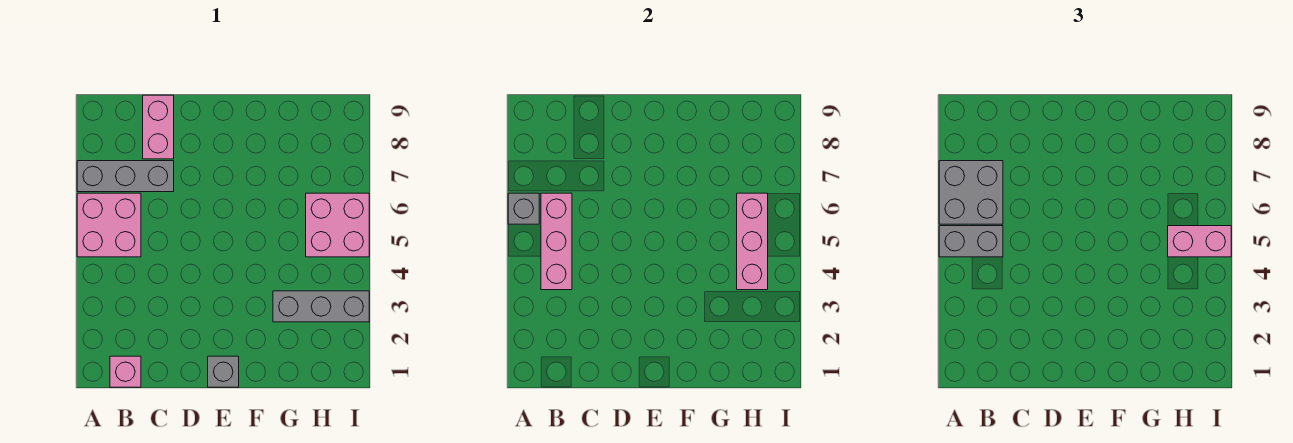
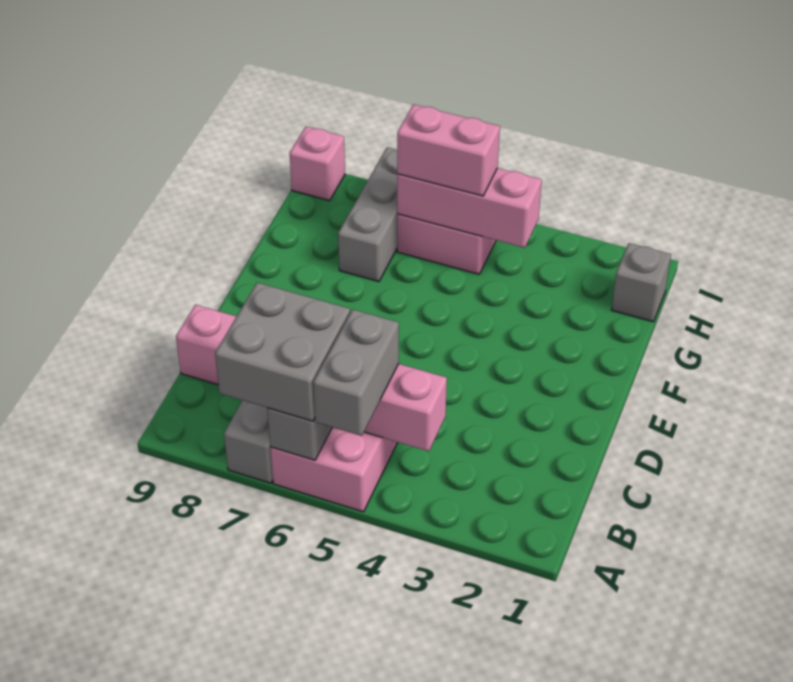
pink brick B1 level 1 -> pink brick I9 level 1
grey brick E1 level 1 -> grey brick H1 level 1
grey brick G3:I3 level 1 -> grey brick G7:I7 level 1
pink brick H5:I5 level 3 -> pink brick H5:H6 level 3

